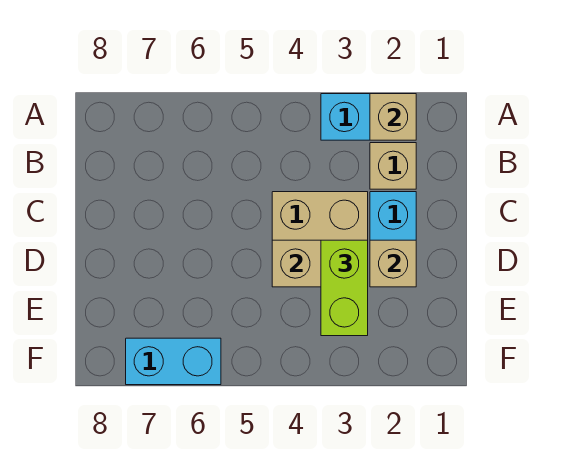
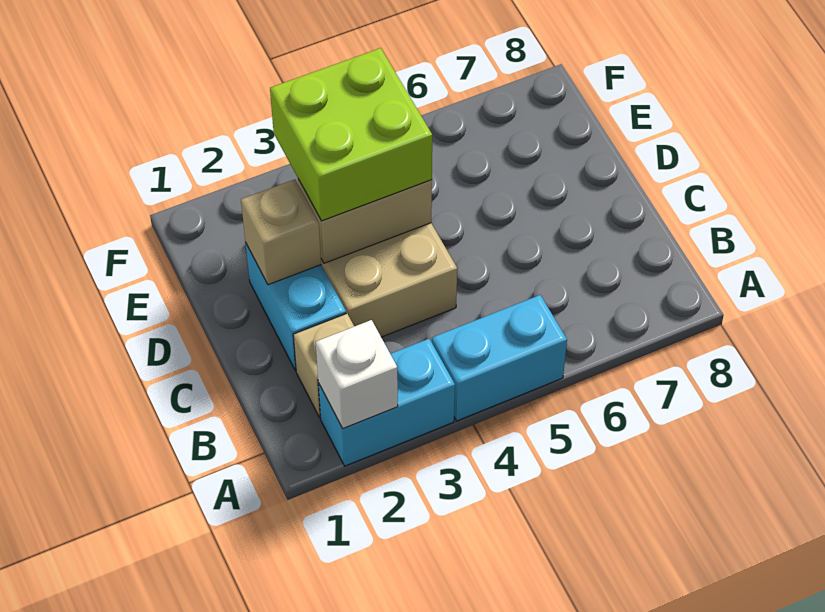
tan brick A2 level 2 -> white brick A2 level 2
lime brick D3:E3 level 3 -> lime brick D3:E4 level 3
cyan brick F6:F7 level 1 -> cyan brick A4:A5 level 1

